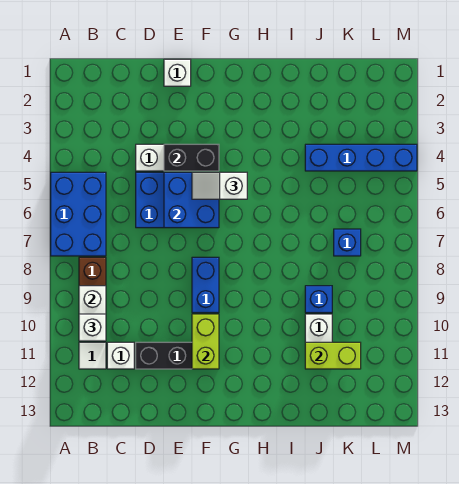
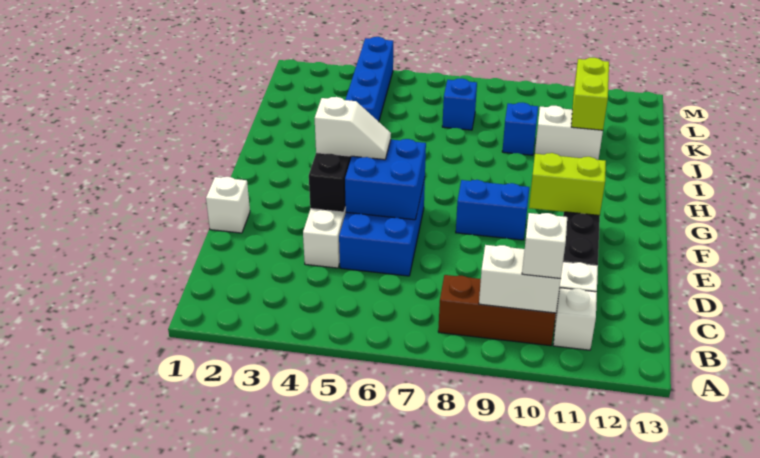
blue brick A5:B7 level 1 -> none
white tile B11 level 1 -> white brick B11 level 1
white slope F5:G5 level 3 top G -> white slope F4:F5 level 3 top 4

